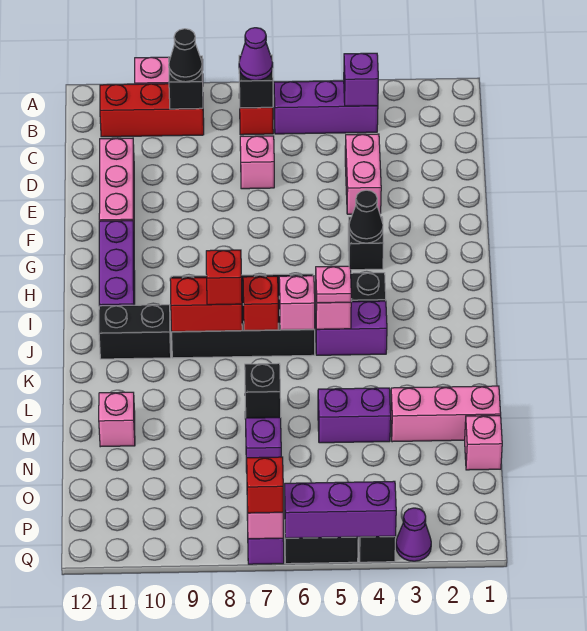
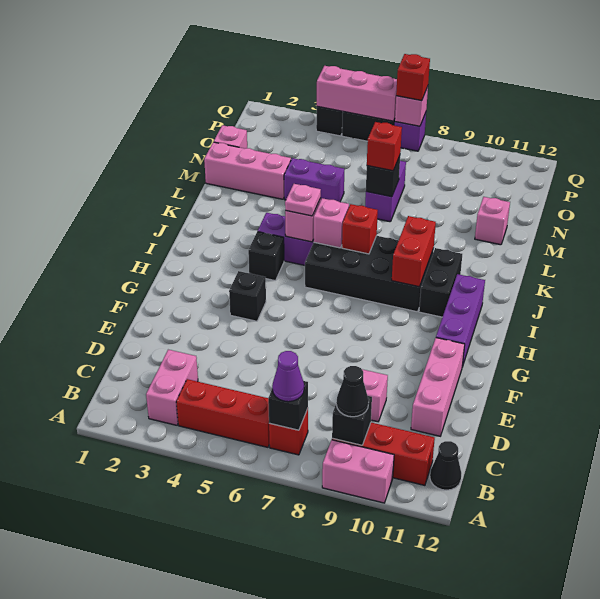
purple brick B4:B6 level 1 -> red brick B4:B6 level 1
purple brick B4 level 2 -> none
pink brick D4:E4 level 1 -> pink brick B3:C3 level 1
pink brick D7 level 1 -> pink brick D9 level 1
black cone G4 level 2 -> black cone B12 level 1
red brick J8:J9 level 2 -> red brick I9:J9 level 2
red brick J8 level 3 -> red brick M7 level 3
black brick J10:J11 level 1 -> black brick I10:J10 level 1
purple cone Q3 level 1 -> none
purple brick Q4:Q6 level 2 -> pink brick Q4:Q6 level 2

